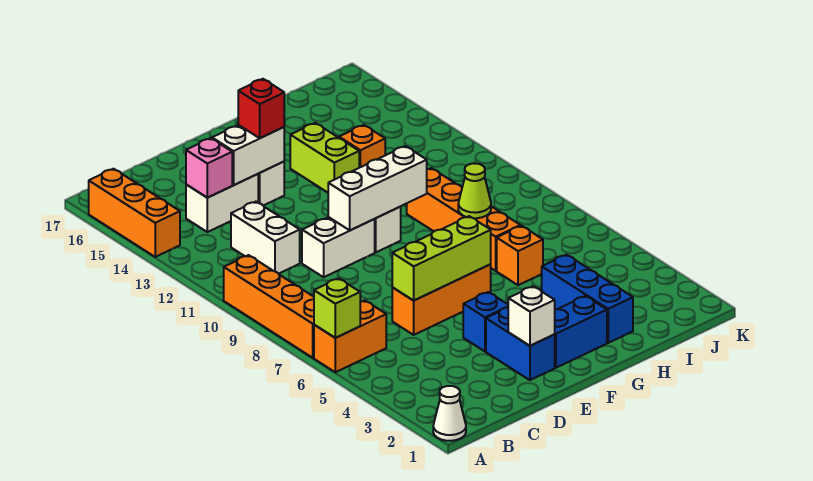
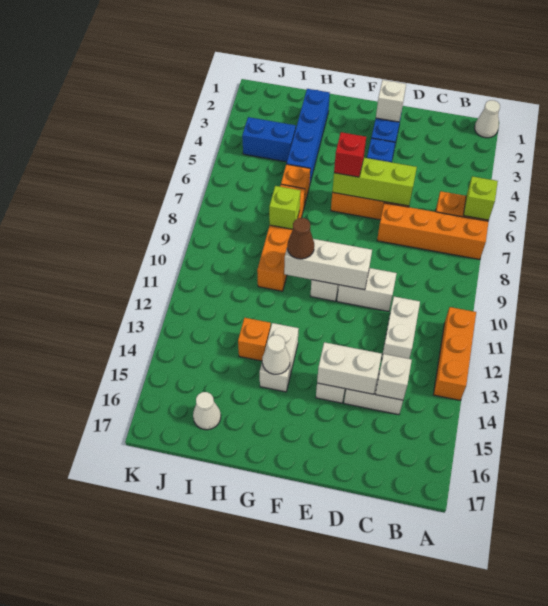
orange brick A7:A10 level 1 -> orange brick A7:D7 level 1
orange brick A14:A16 level 1 -> orange brick A11:A13 level 1
pink brick C14 level 2 -> white brick C14 level 2
red brick E14 level 3 -> red brick F6 level 3
blue brick F2:G2 level 1 -> blue brick I4:J4 level 1
none -> brown cone G10 level 3
lime brick G13:G14 level 1 -> white brick G13:G14 level 1
none -> white cone G14 level 2
blue brick H2:H4 level 1 -> blue brick H2:H5 level 1
lime cone H8 level 2 -> lime brick H8 level 2
none -> white cone I16 level 1

